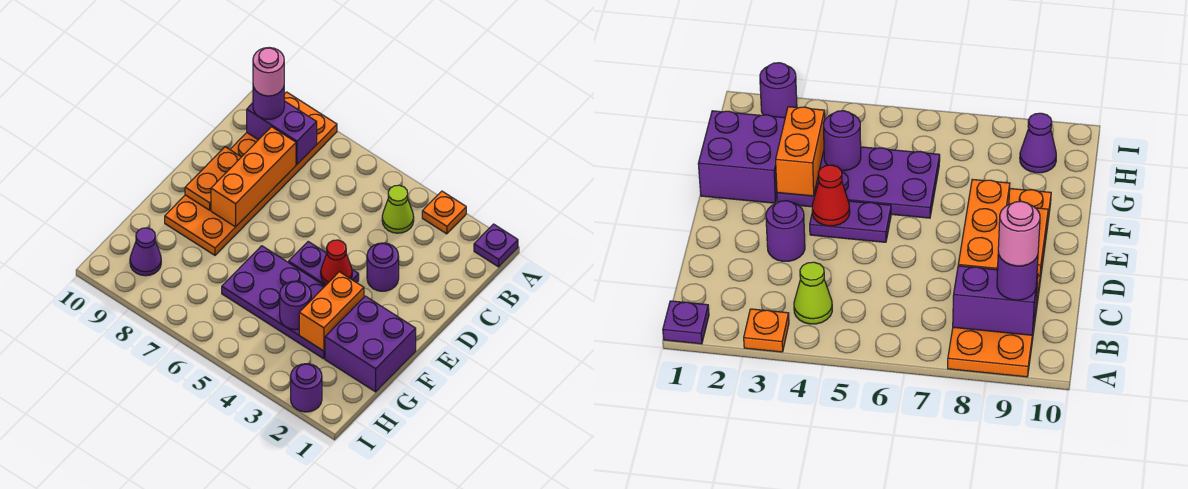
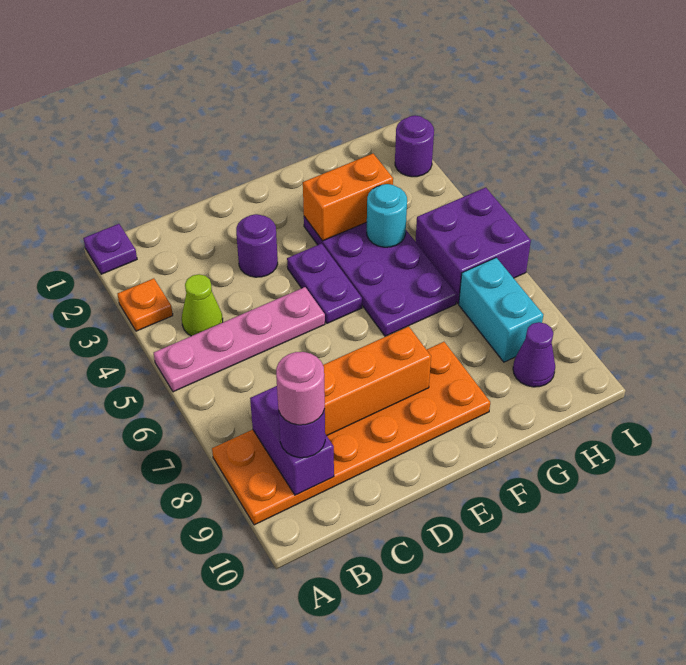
none -> pink plate A5:D5 level 1
orange plate D9:E9 level 2 -> none
red cone E4 level 2 -> none
purple brick F1:G2 level 1 -> purple brick H5:I6 level 1
purple round brick G4 level 2 -> cyan round brick G4 level 2
none -> cyan brick H7:H8 level 1

